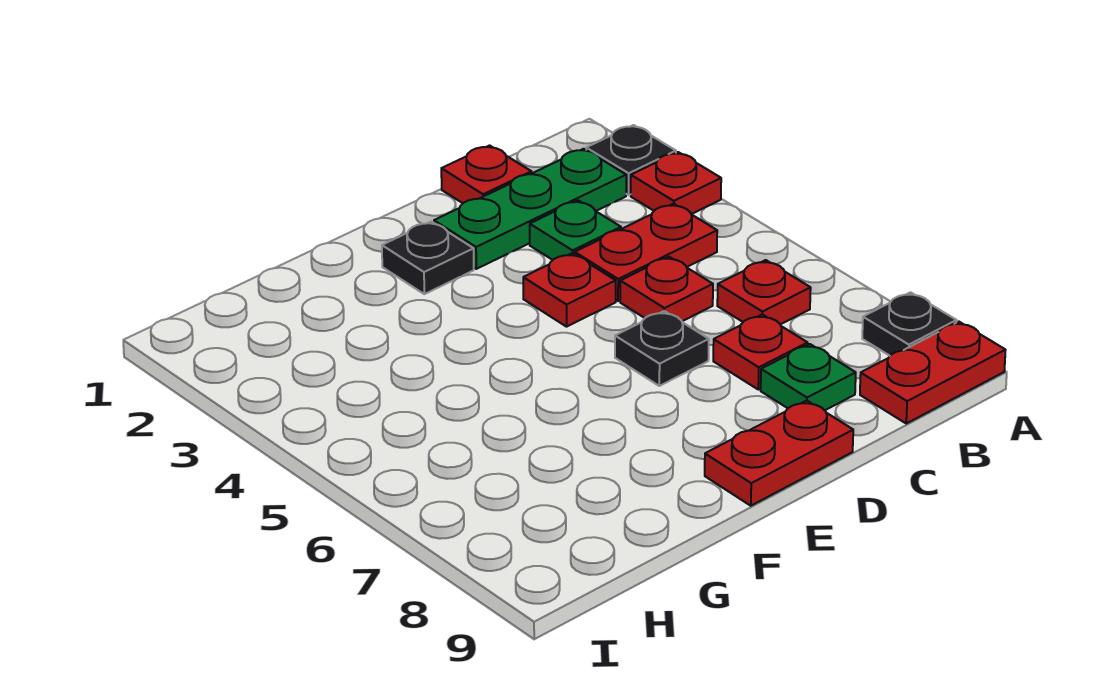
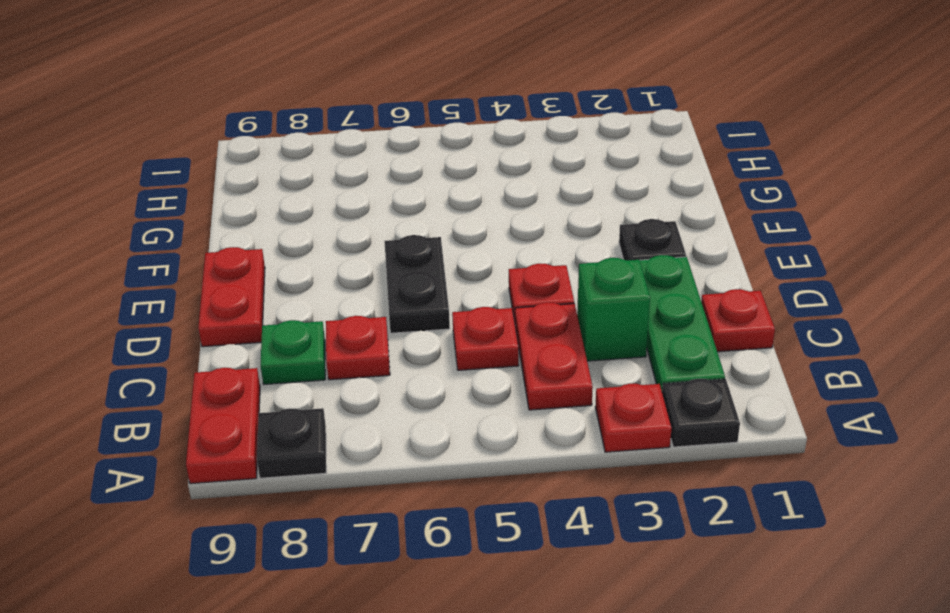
red plate B6 level 1 -> none
green plate C3 level 1 -> green brick C3 level 1
black plate D6 level 1 -> black plate D6:E6 level 1

